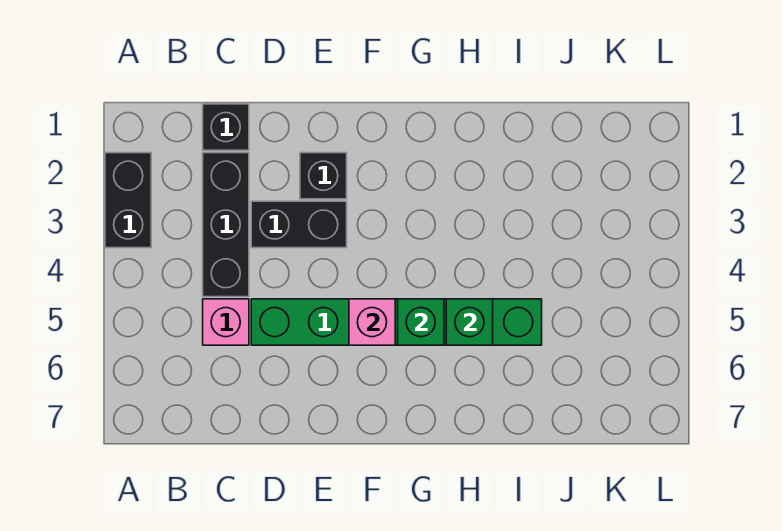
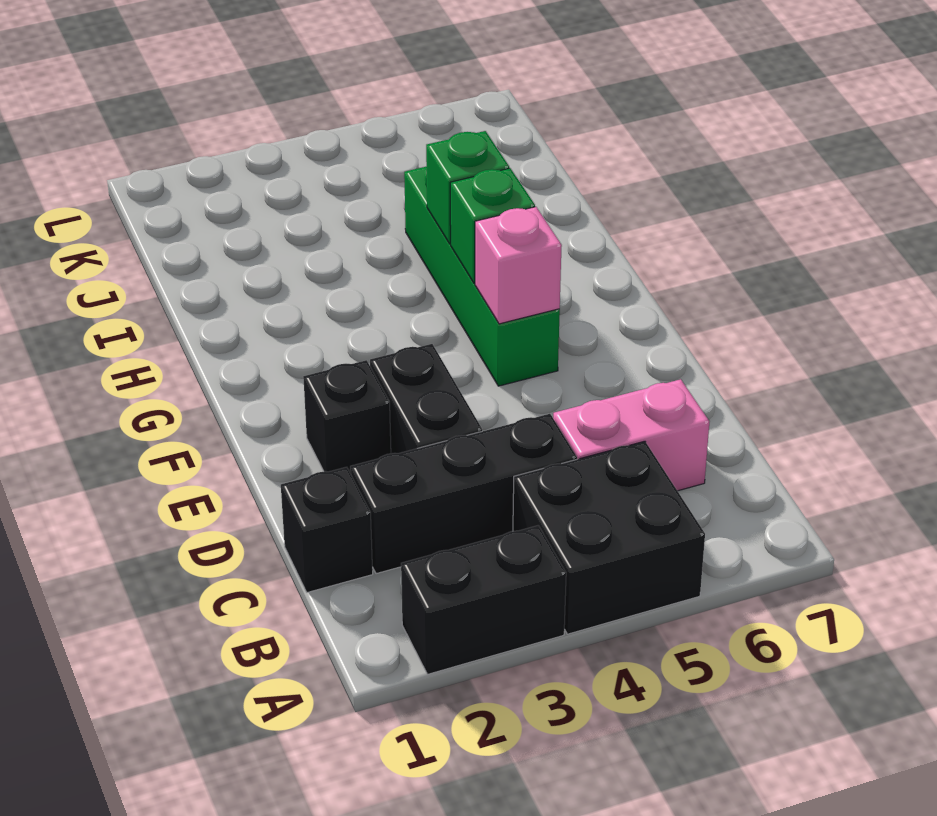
none -> black brick A4:B5 level 1
pink brick C5 level 1 -> pink brick C5:C6 level 1
green brick D5:I5 level 1 -> green brick F5:I5 level 1

